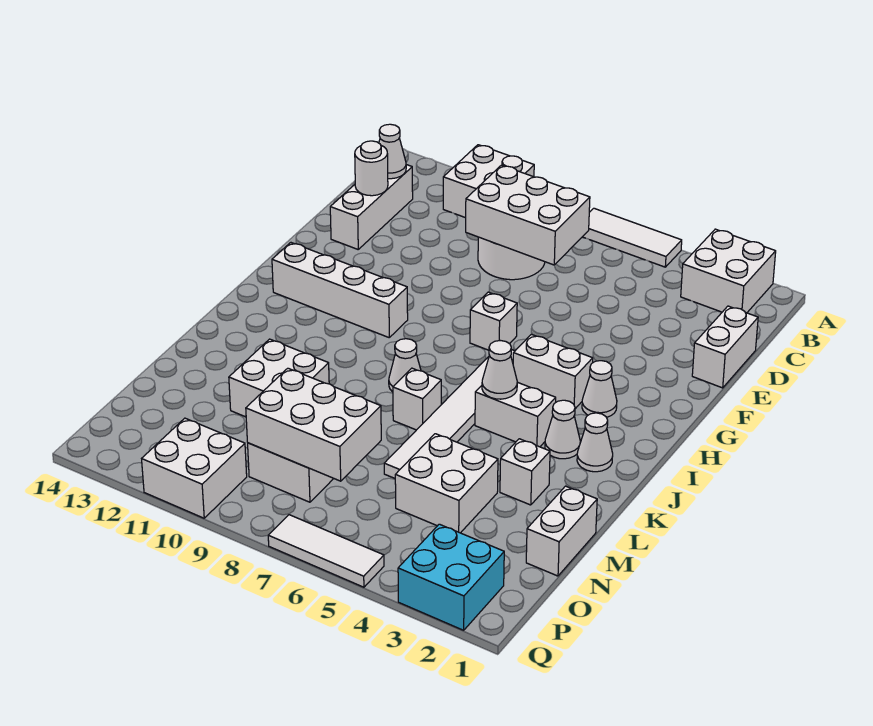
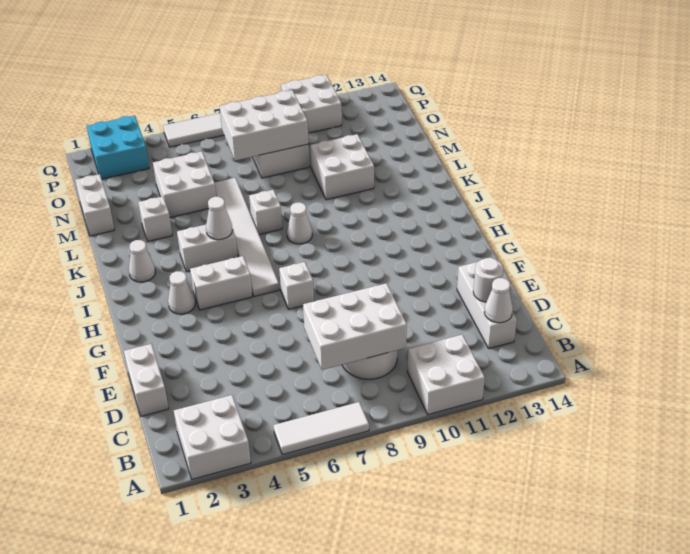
white brick H10:H13 level 1 -> none
white cone J3 level 1 -> none

